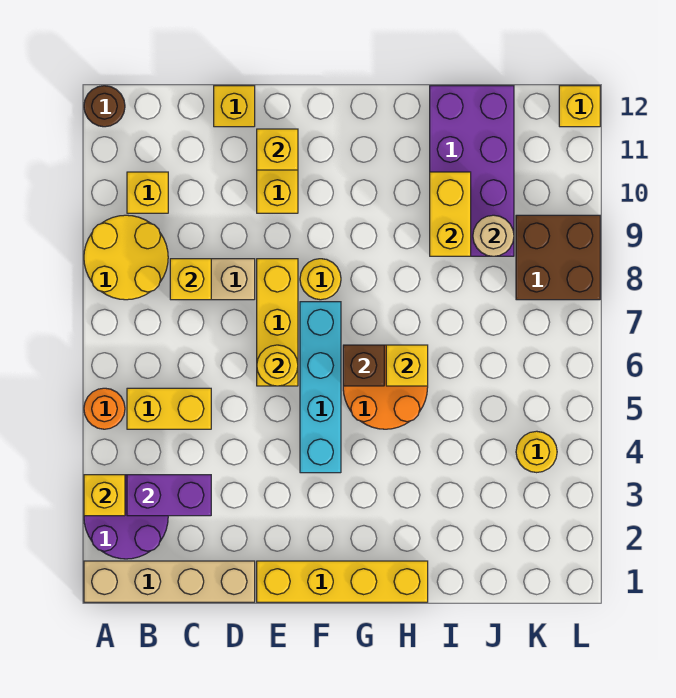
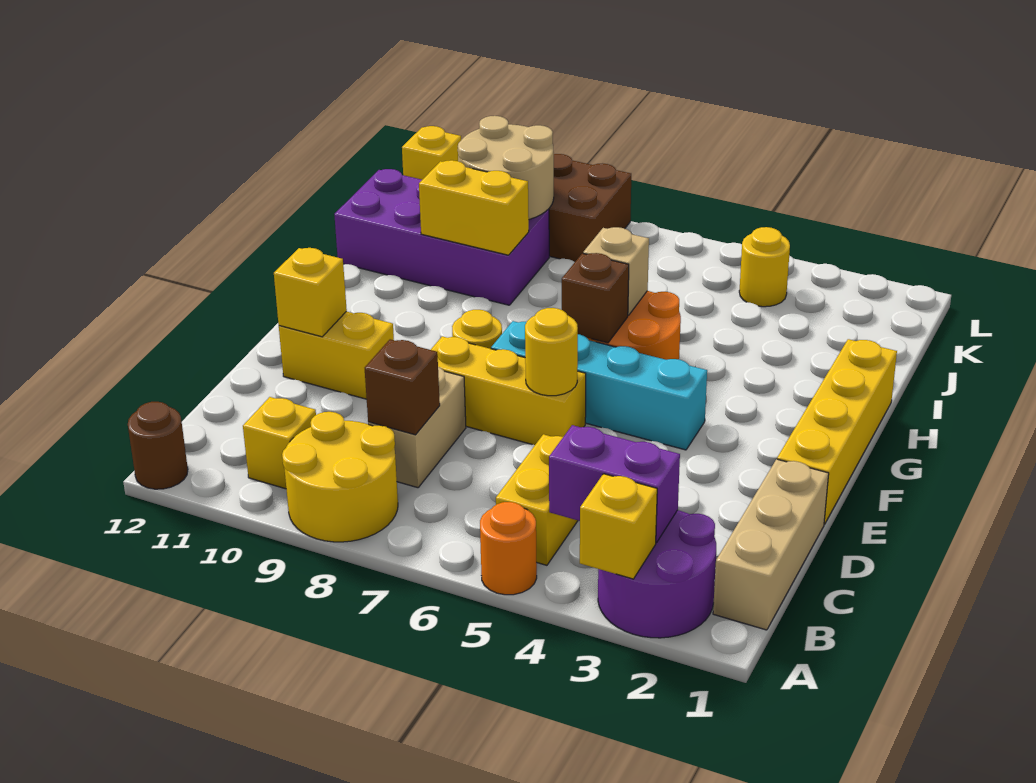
tan brick A1:D1 level 1 -> tan brick B1:D1 level 1
purple brick B3:C3 level 2 -> purple brick B3:B4 level 2
yellow brick C8 level 2 -> brown brick C8 level 2
yellow brick D12 level 1 -> none
yellow brick H6 level 2 -> tan brick H6 level 2
tan round brick J9 level 2 -> tan round brick J9:K10 level 2

